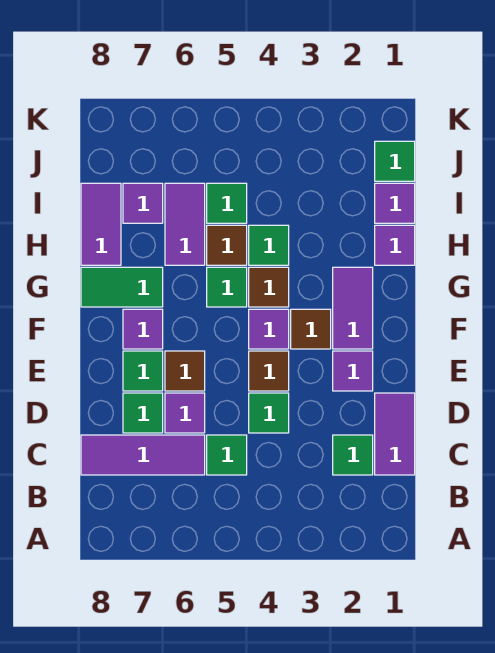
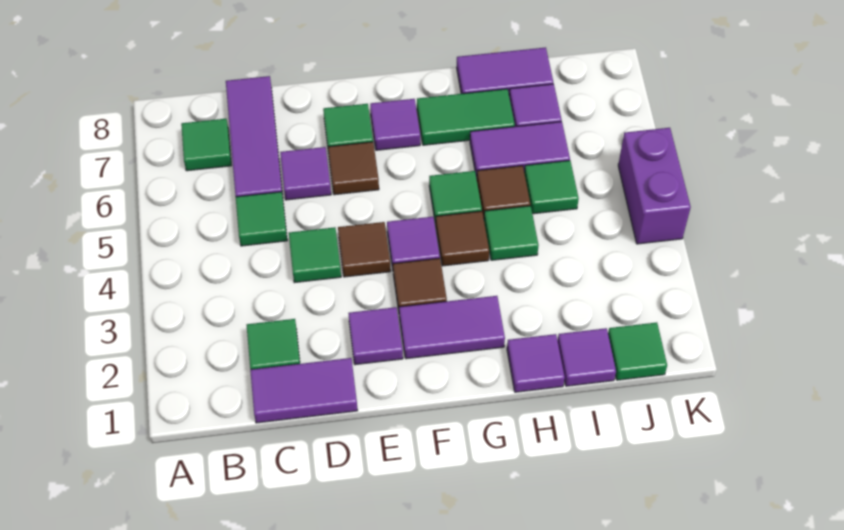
green tile D7 level 1 -> green tile B7 level 1
green tile G7:G8 level 1 -> green tile G7:H7 level 1
none -> purple brick K4:K5 level 1

